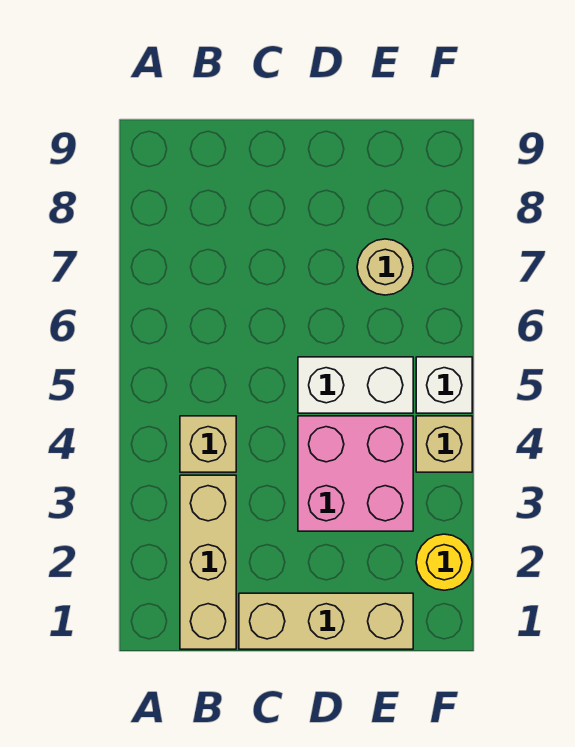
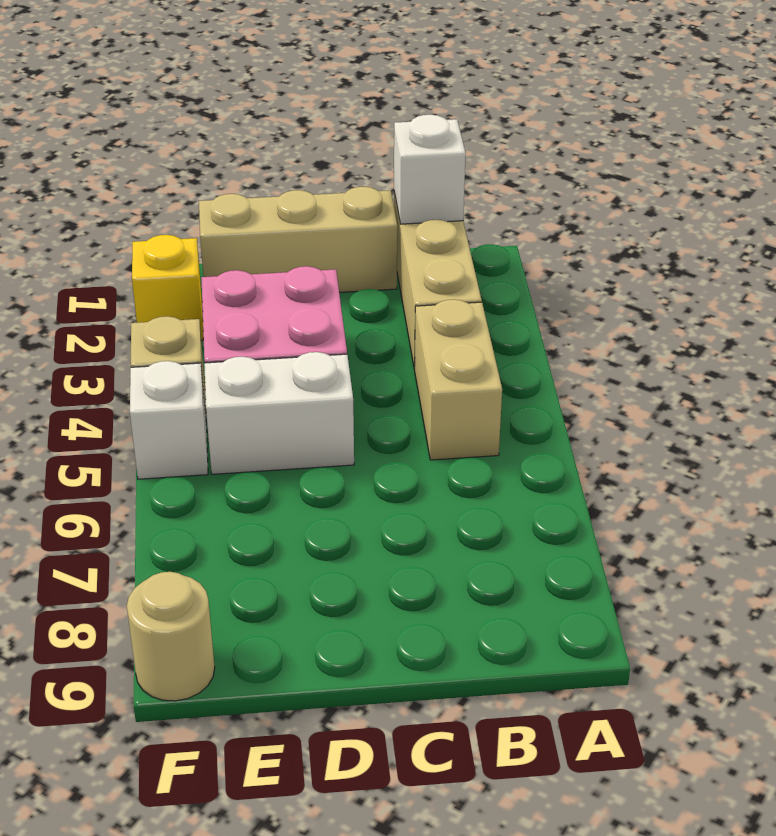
none -> white brick B1 level 2
tan brick B4 level 1 -> tan brick B4:B5 level 1
tan round brick E7 level 1 -> tan round brick F9 level 1
yellow round brick F2 level 1 -> yellow brick F2 level 1

